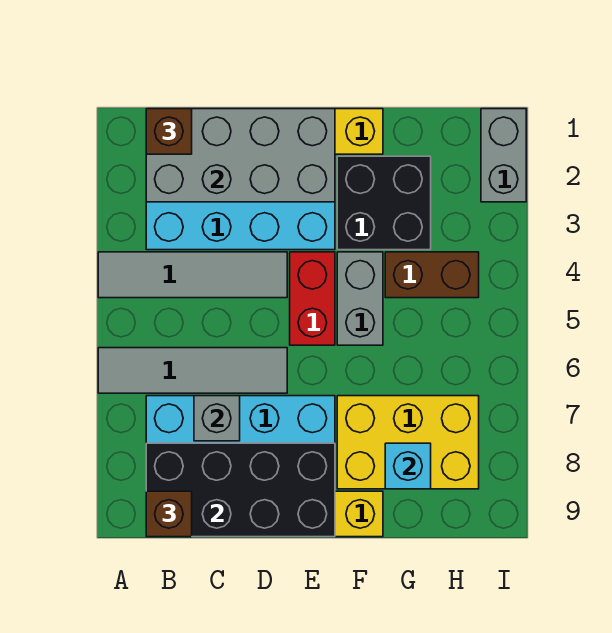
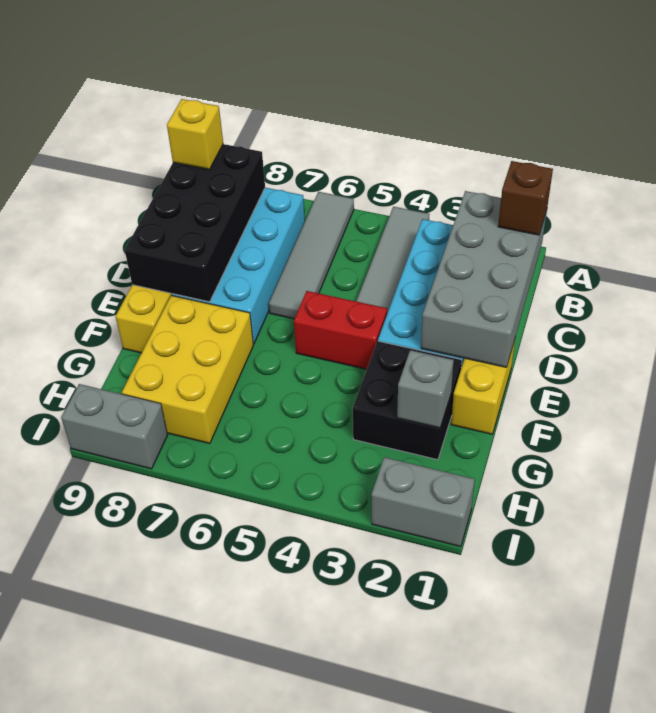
brown brick B9 level 3 -> yellow brick B9 level 3
grey brick C7 level 2 -> grey brick G2 level 2
grey brick F4:F5 level 1 -> grey brick I8:I9 level 1
brown brick G4:H4 level 1 -> none
cyan brick G8 level 2 -> none

